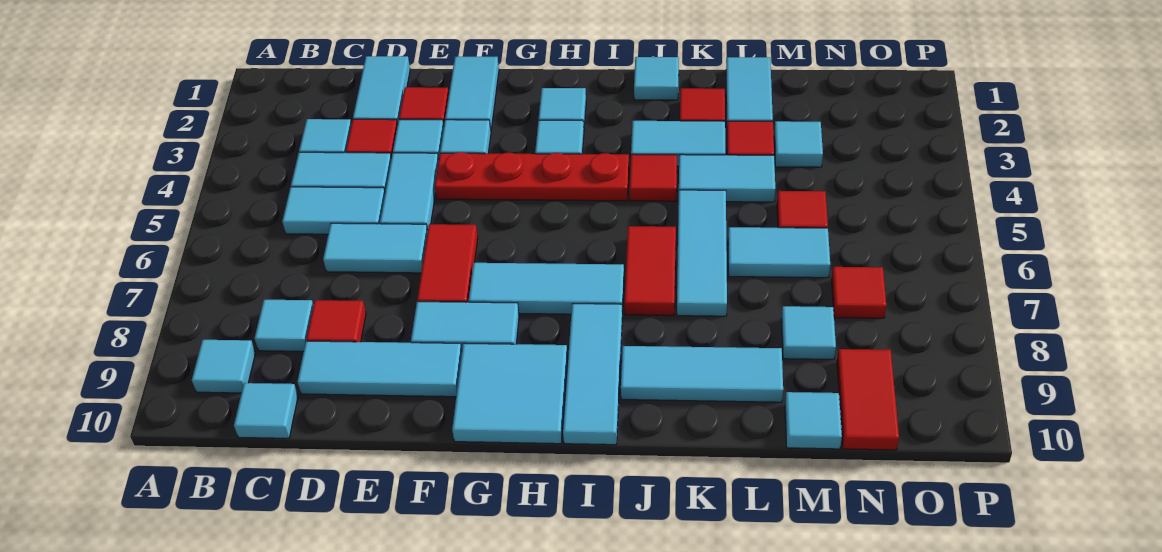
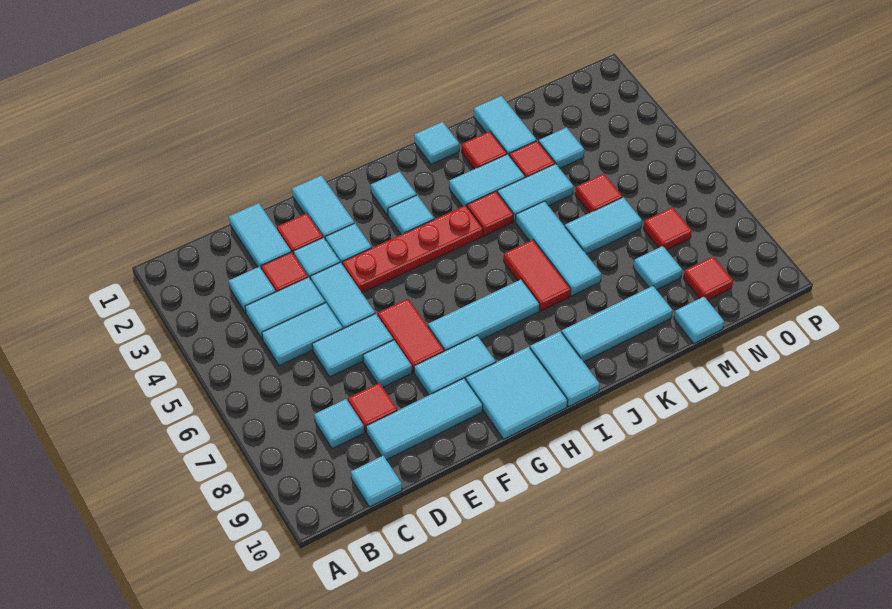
cyan tile B9 level 1 -> cyan tile E7 level 1
cyan tile I8:I10 level 1 -> cyan tile I9:I10 level 1
red tile N9:N10 level 1 -> red tile N9 level 1

